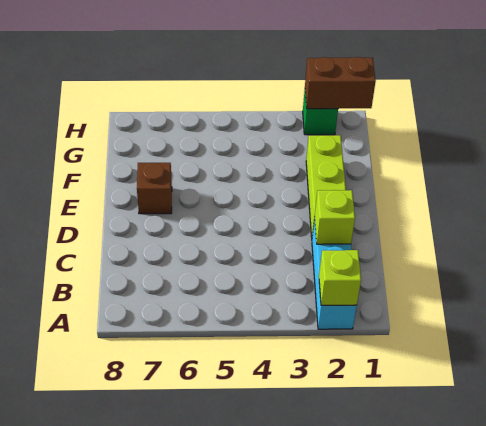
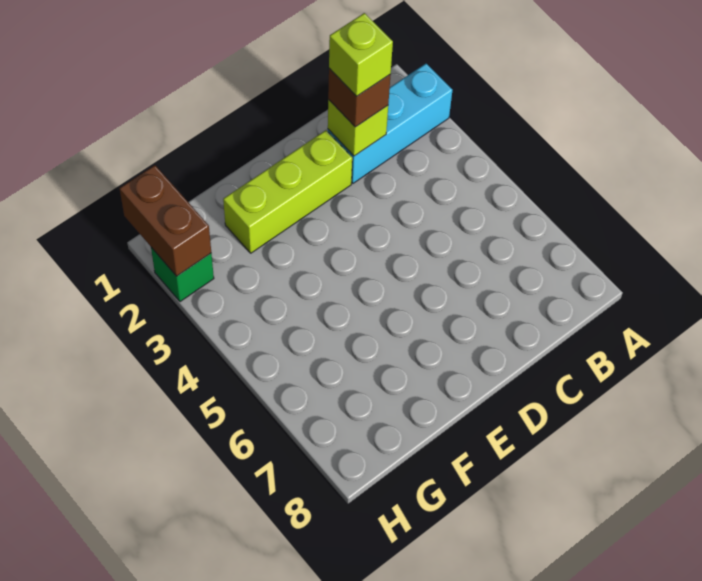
lime brick A2 level 2 -> lime brick C2 level 4
brown brick E7 level 1 -> brown brick C2 level 3

